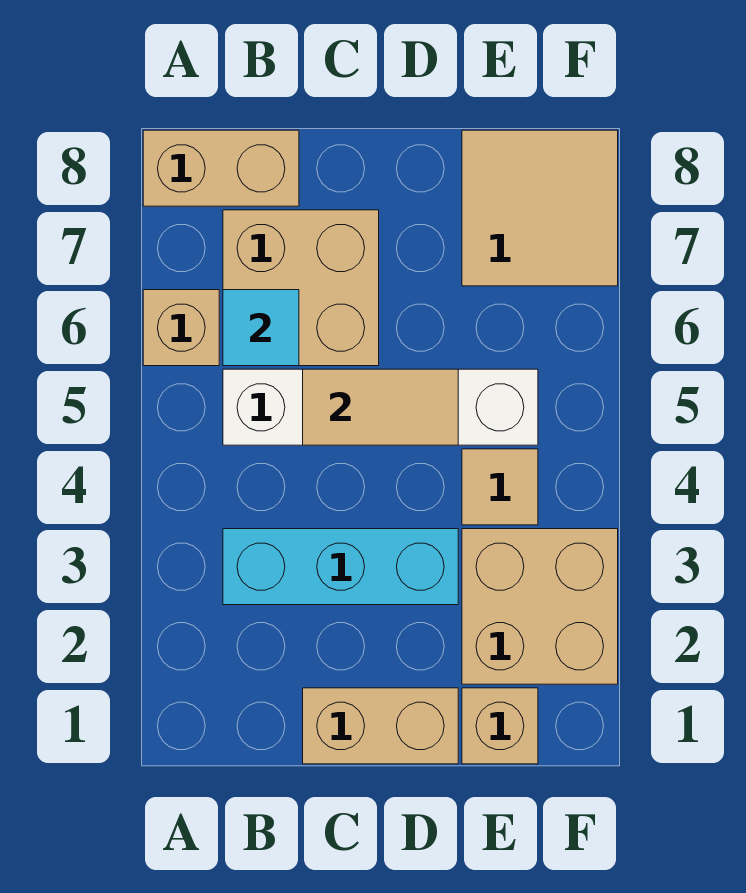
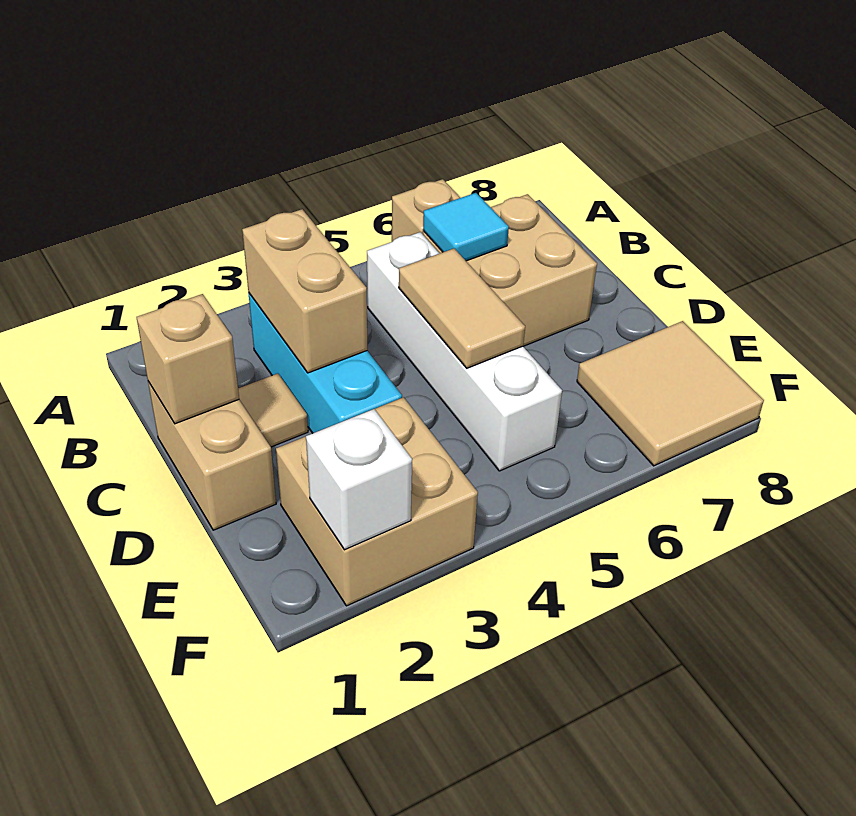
tan brick A8:B8 level 1 -> tan brick B3:C3 level 2
tan brick E1 level 1 -> tan brick C1 level 2
tan tile E4 level 1 -> tan tile C2 level 1
none -> white brick F2 level 2

